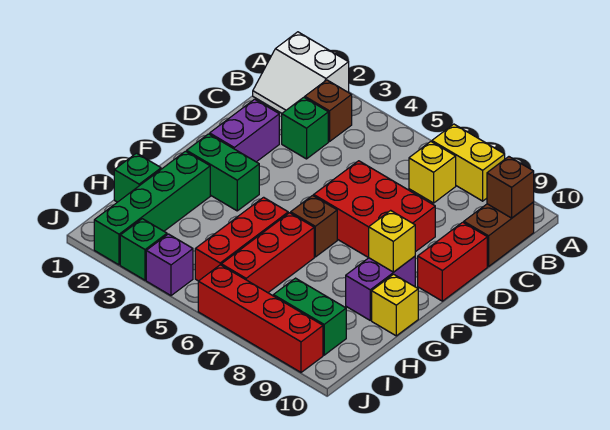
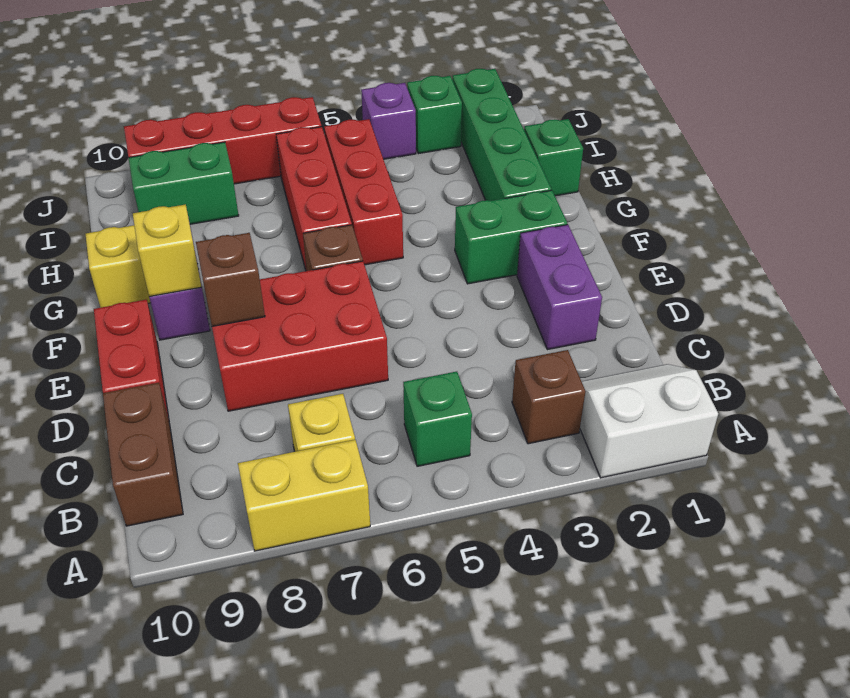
brown brick B10 level 2 -> brown brick E8 level 2
green brick C3 level 1 -> green brick B5 level 1

